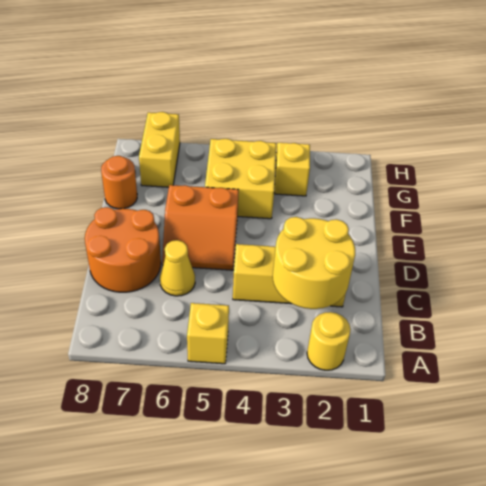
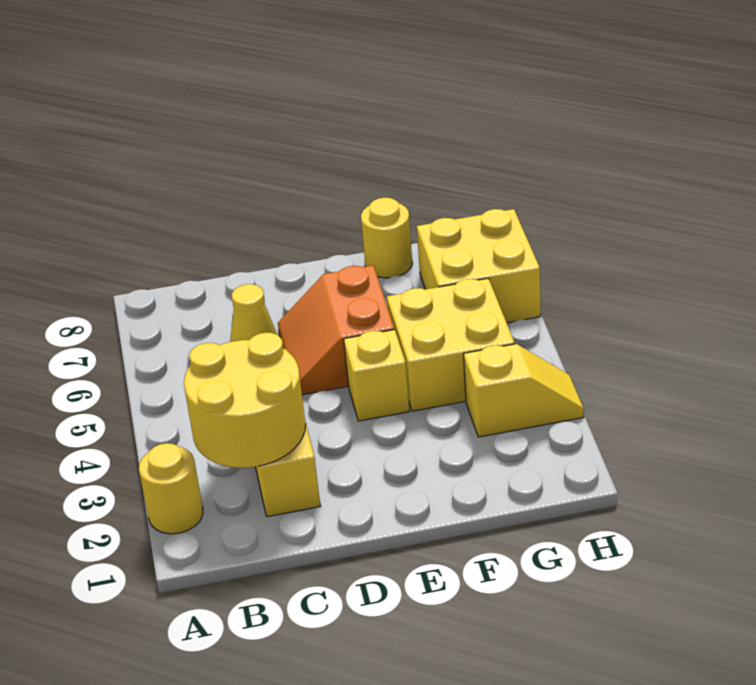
yellow brick A5 level 1 -> yellow brick E4 level 1
orange round brick C7:D8 level 1 -> none
orange round brick F8 level 1 -> yellow round brick F8 level 1
yellow brick G7:H7 level 1 -> yellow brick G6:H7 level 1

